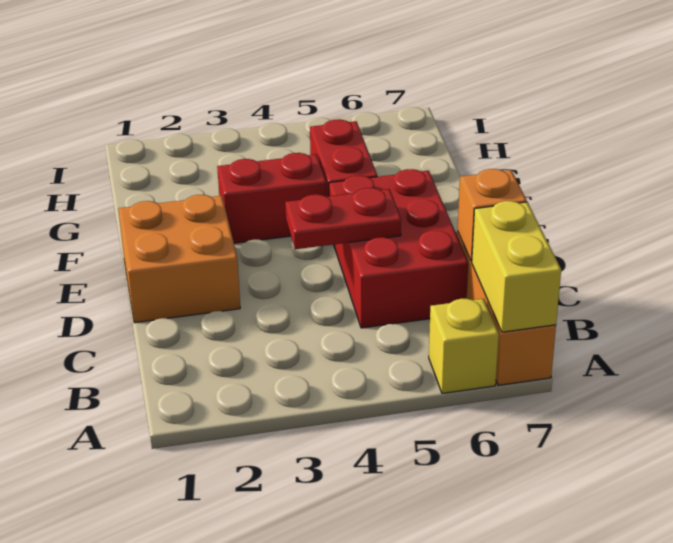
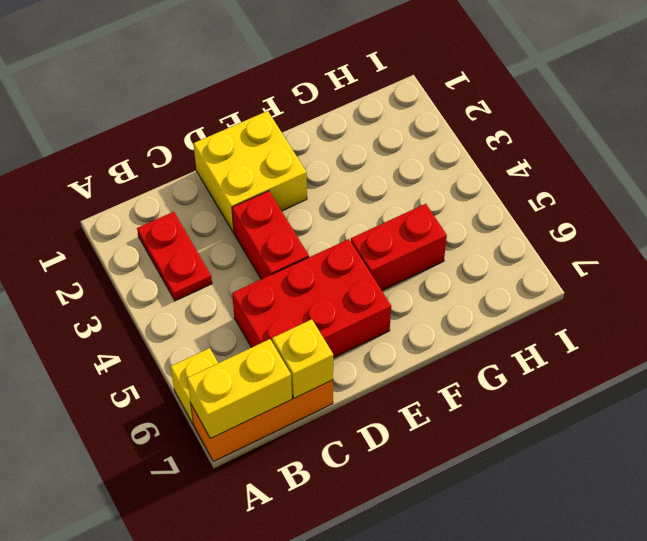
orange brick C7 level 2 -> yellow brick C7 level 2
orange brick D1:E2 level 1 -> yellow brick D1:E2 level 1
red plate D4:D5 level 2 -> red plate B2:B3 level 1
red brick F3:F4 level 1 -> red brick D3:D4 level 1

